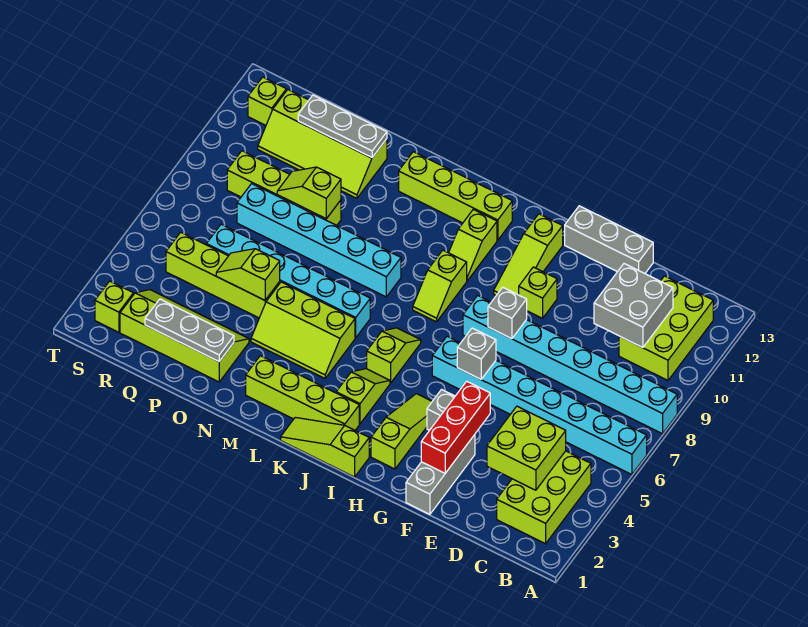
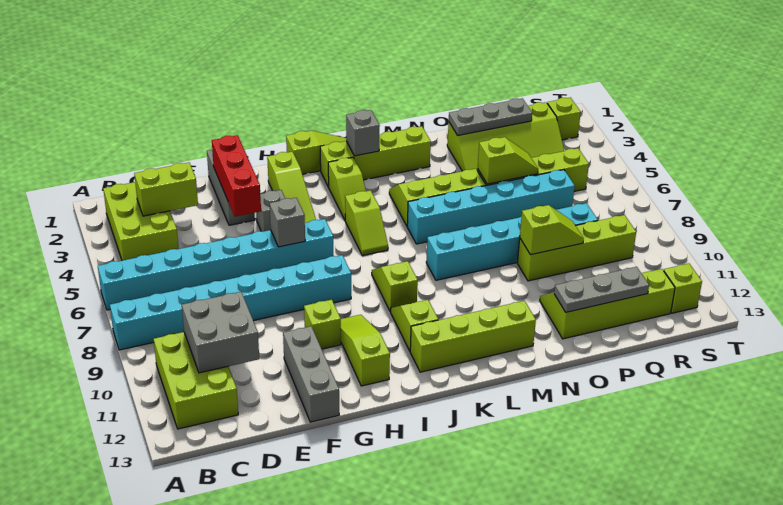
lime brick C3:D4 level 2 -> lime brick C3:D3 level 2
grey brick E13:G13 level 1 -> grey brick F11:F13 level 1
grey brick G8 level 2 -> grey brick K2 level 2

